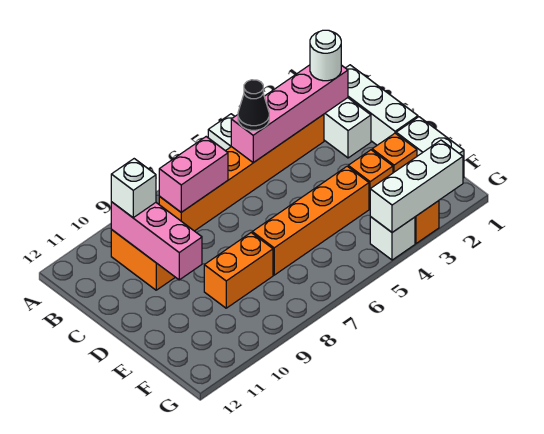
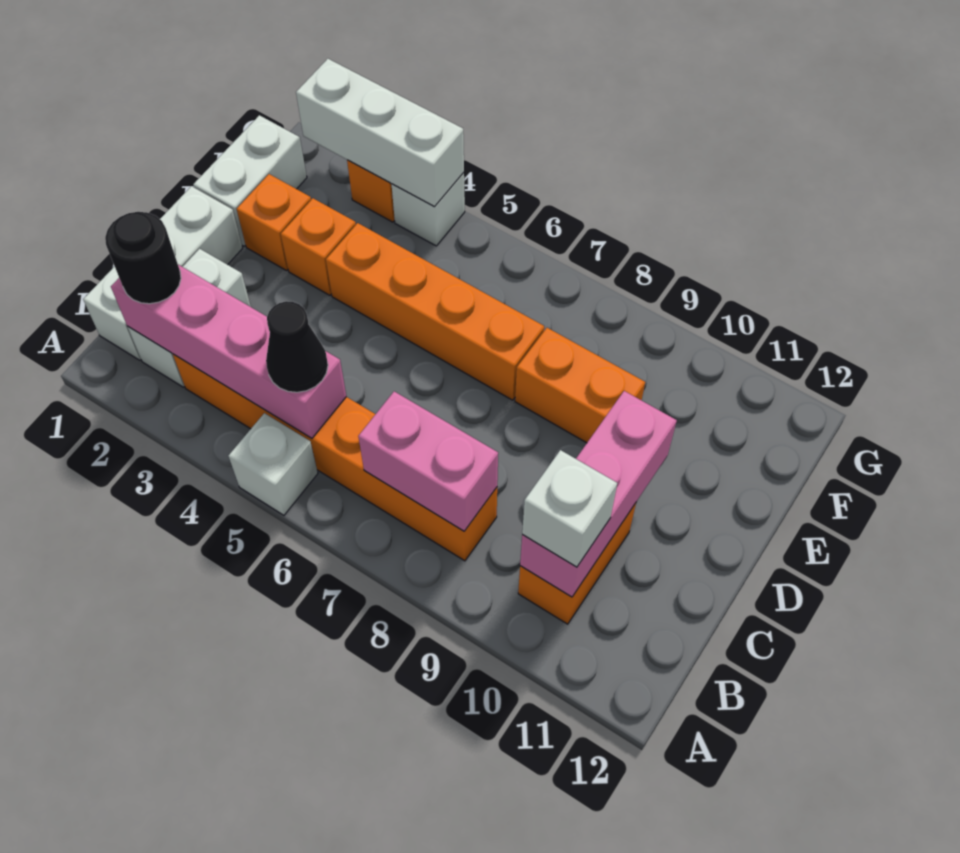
white round brick B2 level 3 -> black round brick B2 level 3

